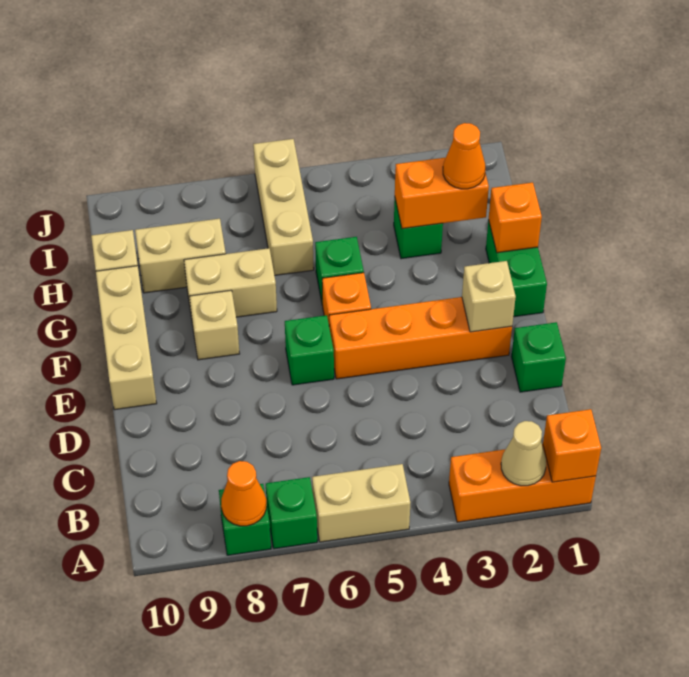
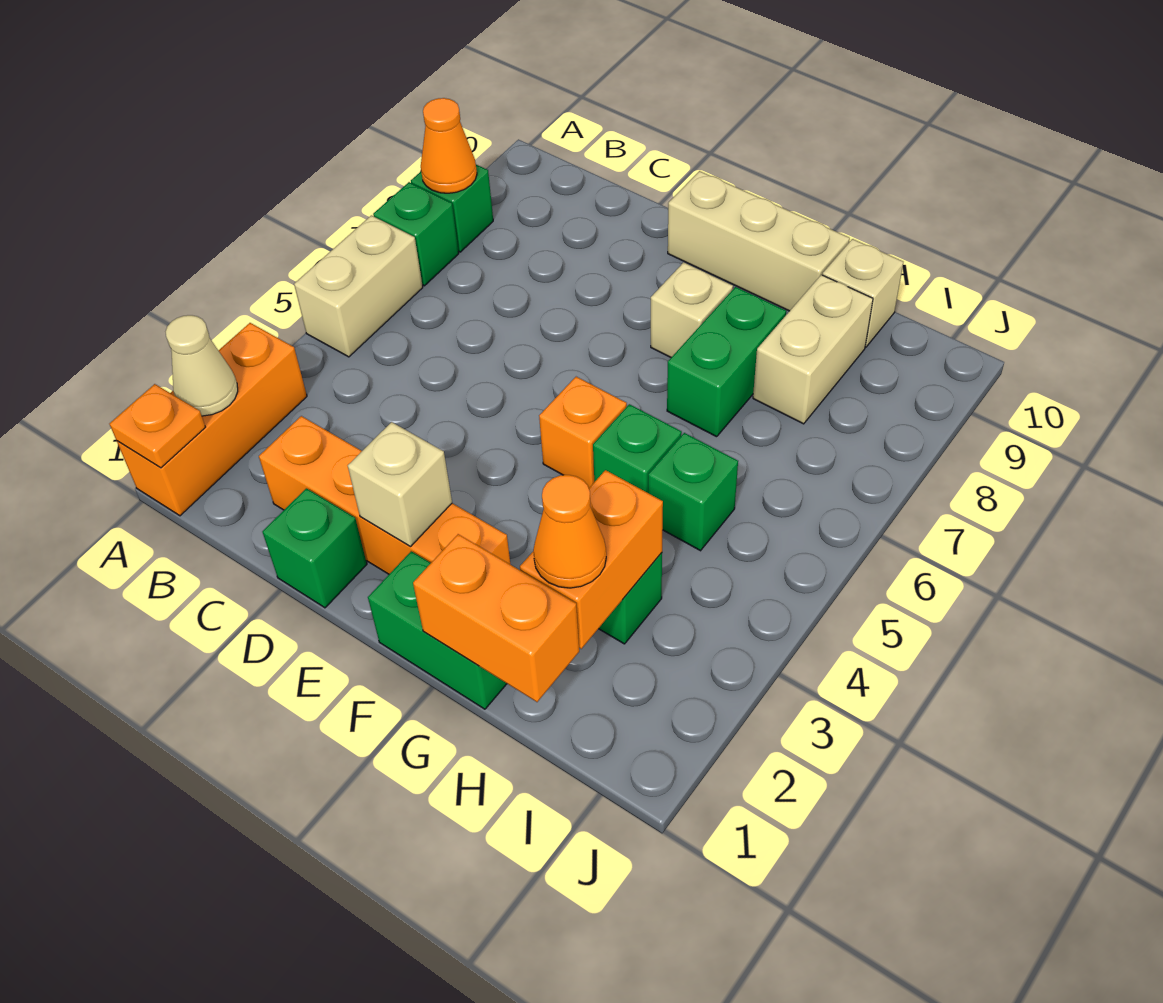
orange brick A1 level 2 -> orange plate A1 level 2
orange brick E2:E5 level 1 -> orange brick C2:F2 level 1
green brick E6 level 1 -> green brick H5 level 1
orange brick G1 level 2 -> orange brick G1:H1 level 2
tan brick G7:G8 level 1 -> green brick G7:G8 level 1
tan brick H6:J6 level 1 -> none

